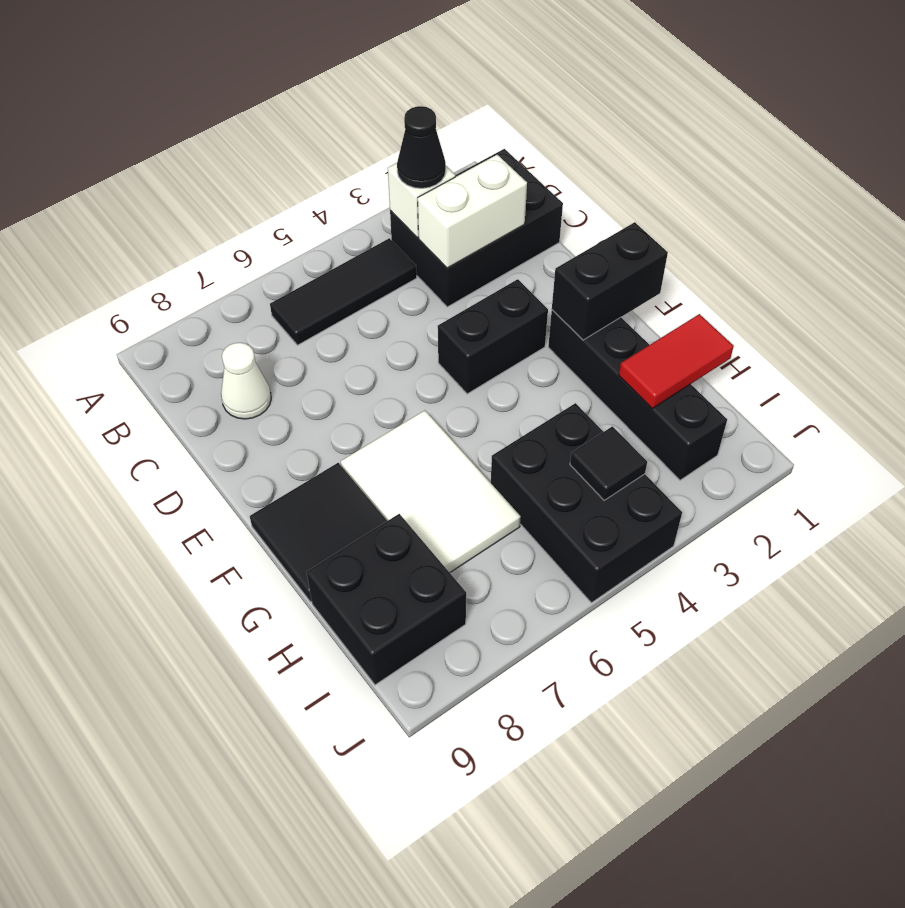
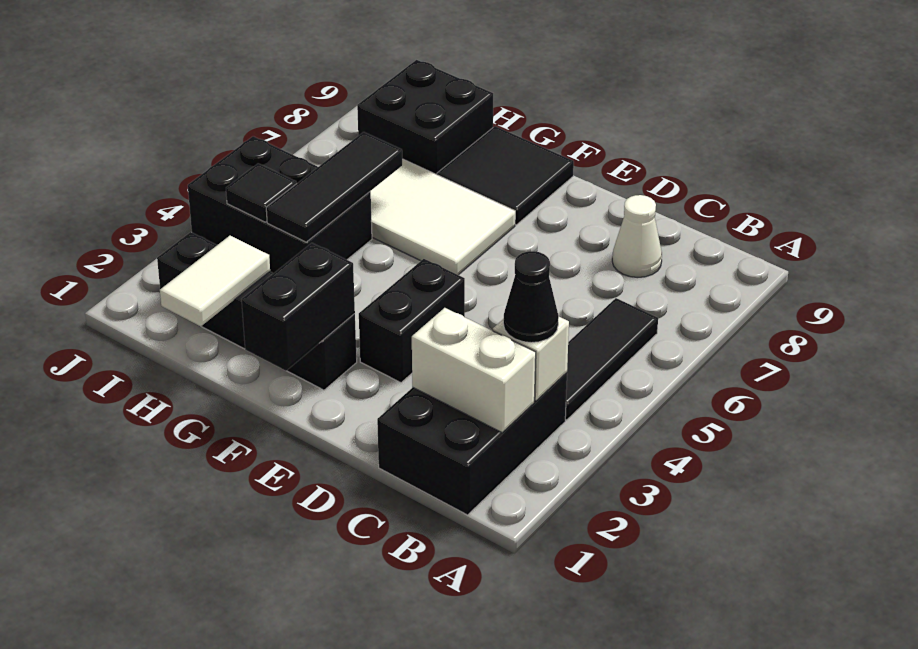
white brick C2:C3 level 2 -> white brick B2:C2 level 2
red tile H1:H2 level 2 -> white tile H1:H2 level 2
none -> black tile H4:H6 level 2

